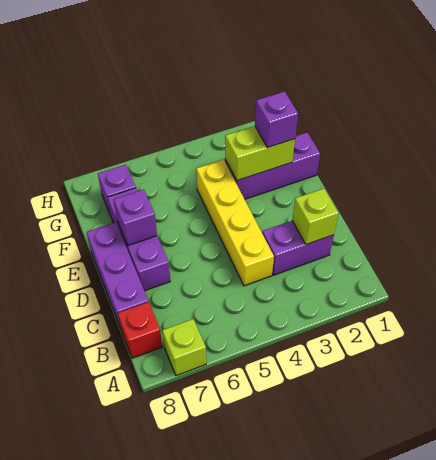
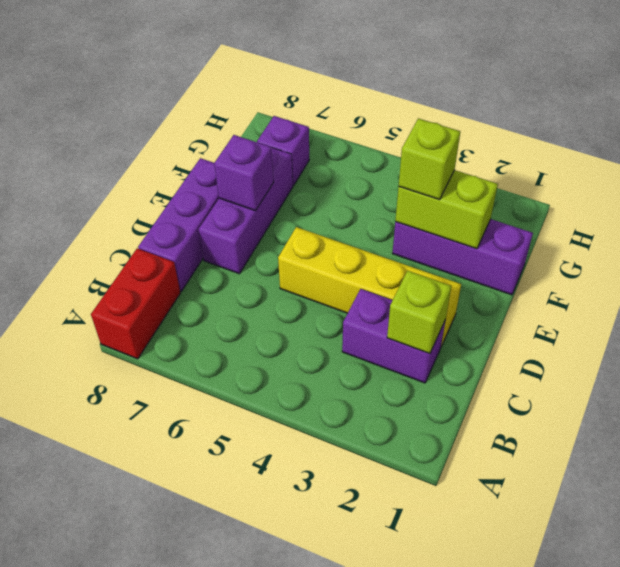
lime brick A7 level 1 -> lime brick F3 level 3
red brick B8 level 1 -> red brick A8:B8 level 1
yellow brick C4:F4 level 1 -> yellow brick D2:D5 level 1
purple brick F2 level 3 -> none

